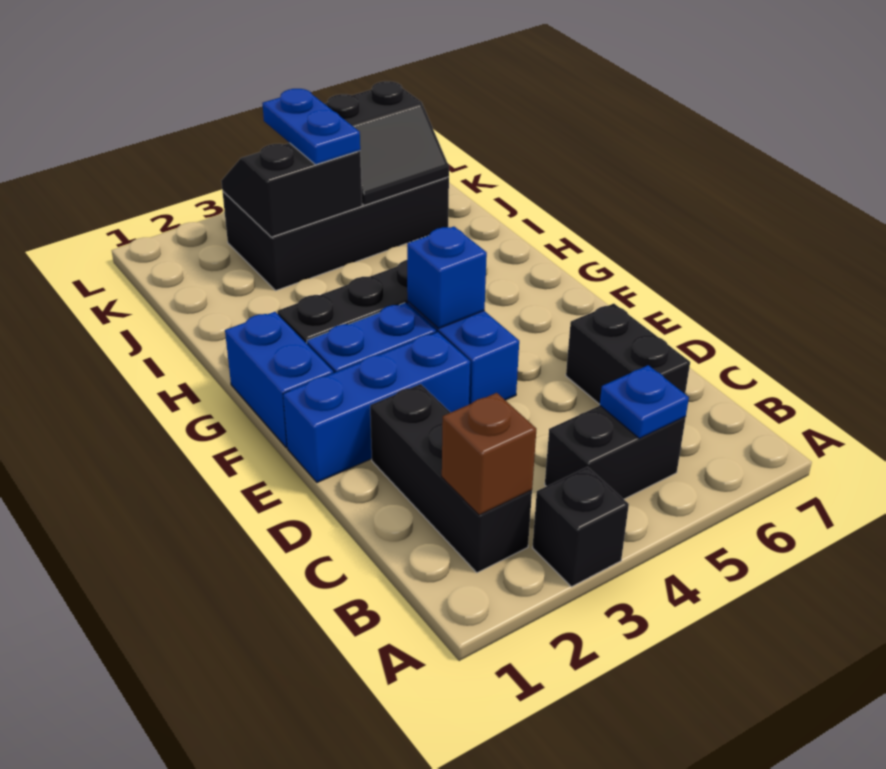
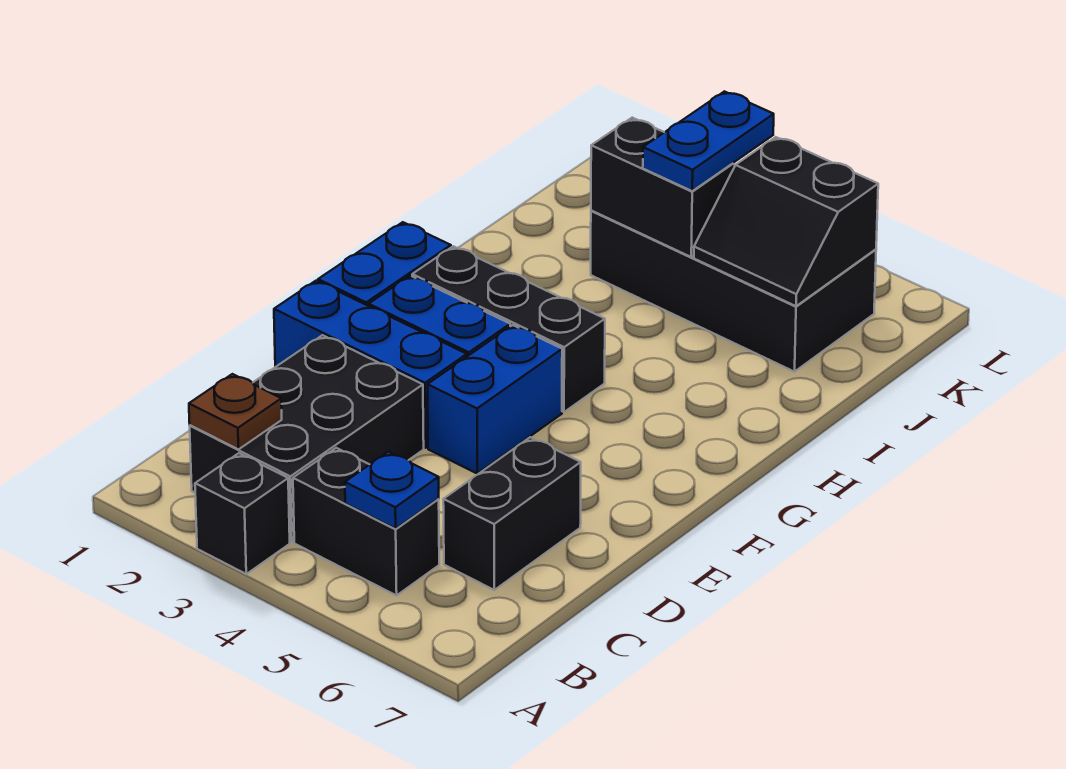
black brick B2:D2 level 1 -> black brick B2:D3 level 1
brown brick B2 level 2 -> brown plate B2 level 2
blue brick F4 level 2 -> none

